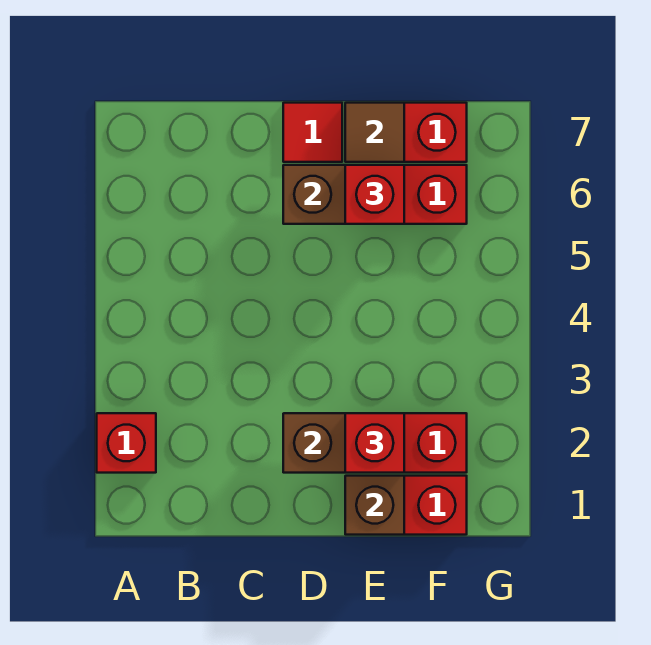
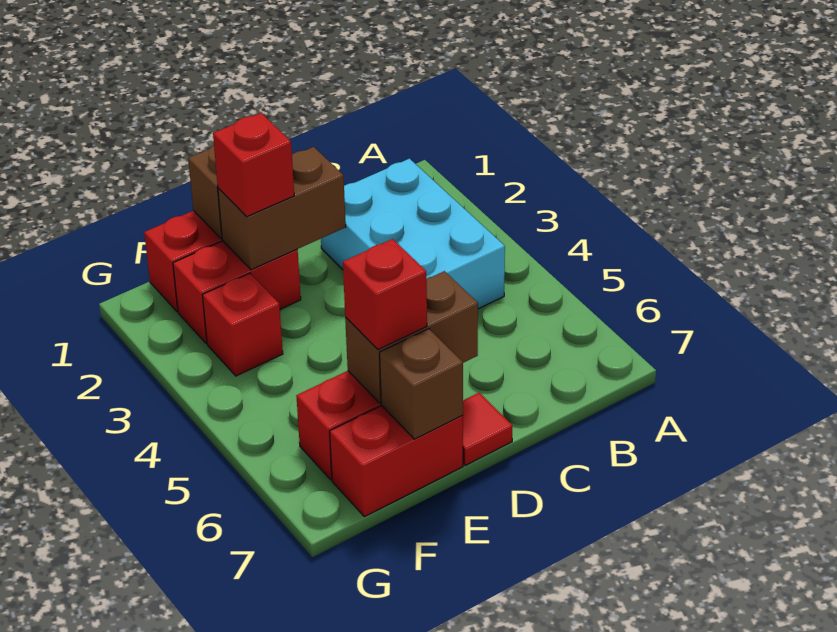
red brick A2 level 1 -> red brick F3 level 1
none -> cyan brick B2:C4 level 1
brown tile E7 level 2 -> brown brick E7 level 2

